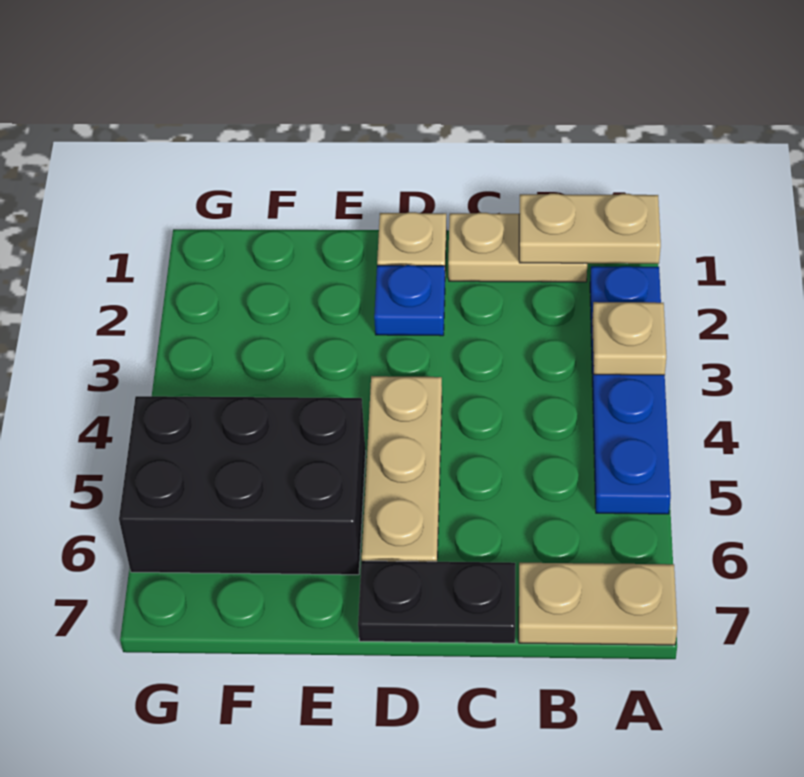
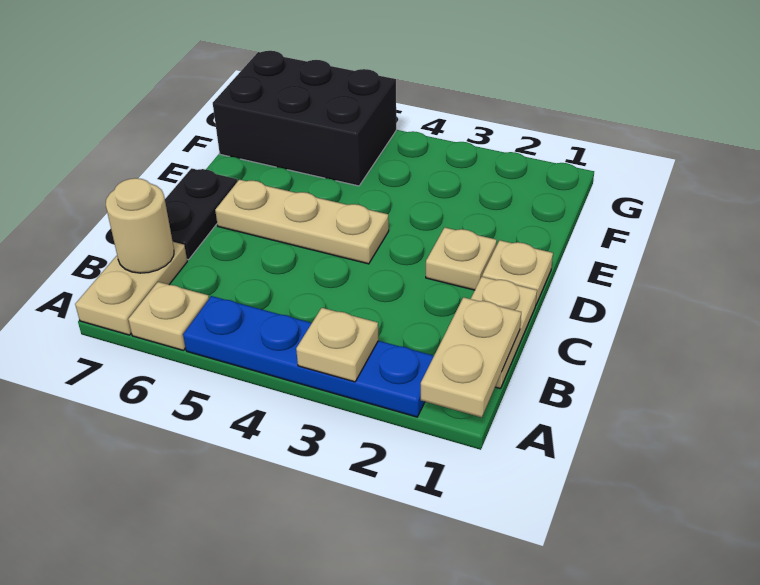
none -> tan plate A6 level 1
none -> tan round brick B7 level 2
blue plate D2 level 1 -> tan plate D2 level 1
black brick E5:G6 level 1 -> black brick F5:G7 level 1

